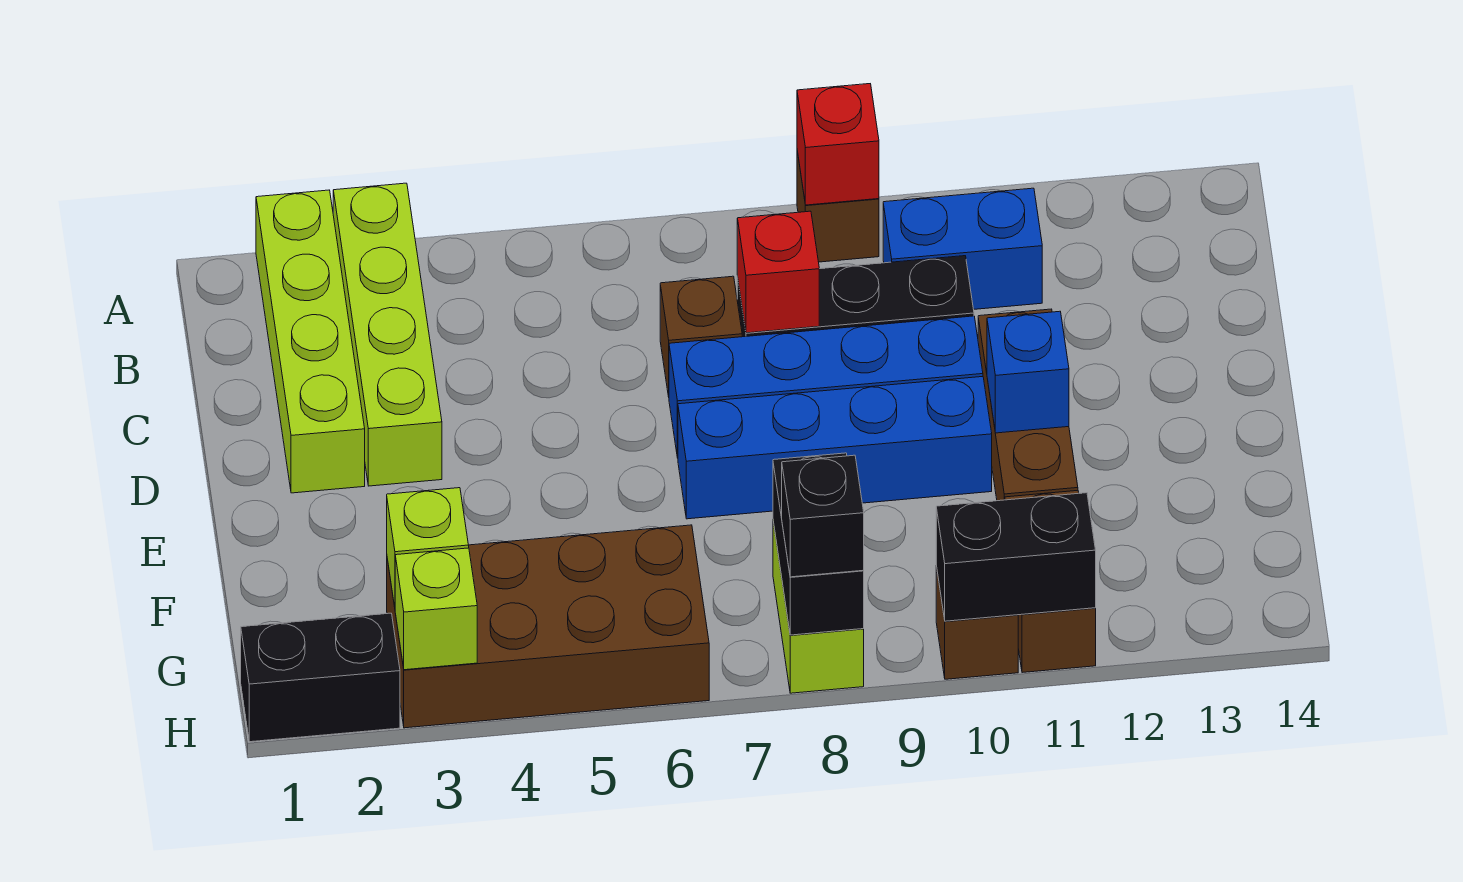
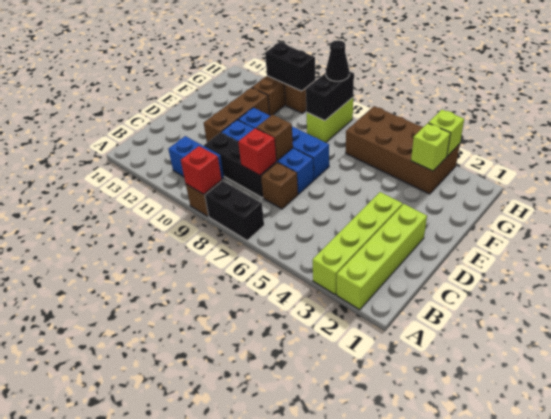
none -> brown brick D8 level 2
blue brick E11 level 2 -> none
black brick H1:H2 level 1 -> black brick A7:A8 level 1
black brick H8 level 3 -> black cone H8 level 3

